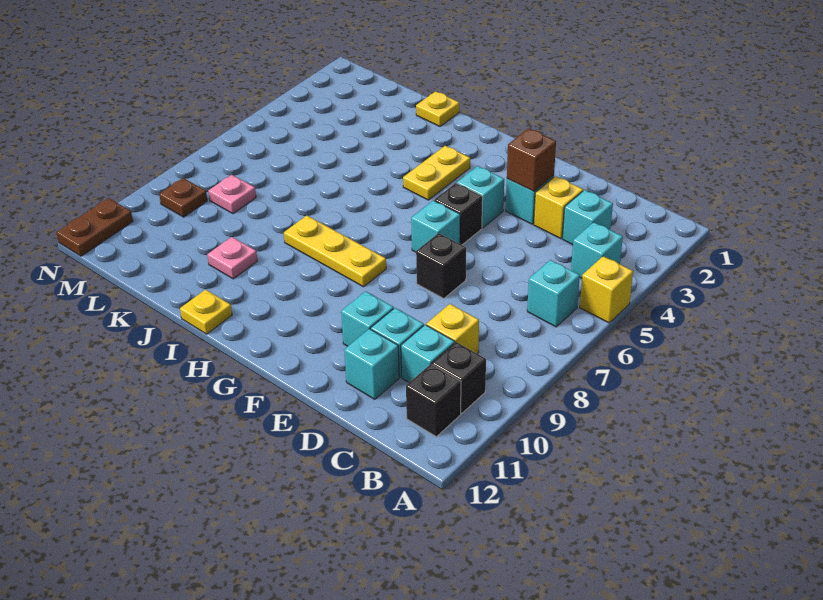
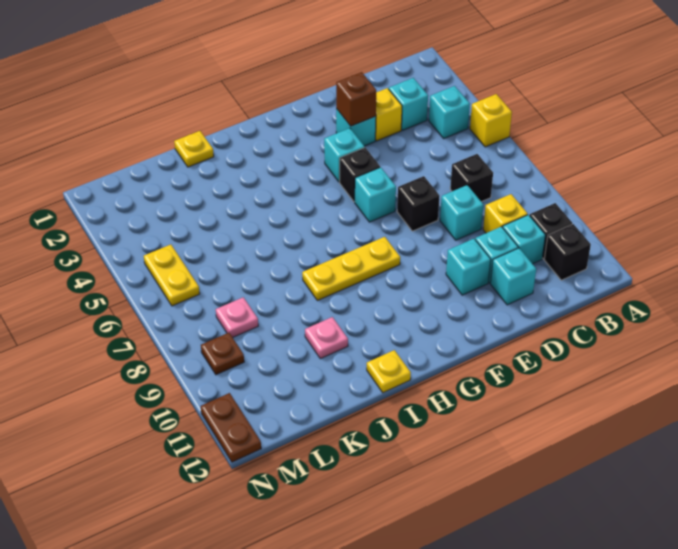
cyan brick B6 level 1 -> cyan brick D8 level 1
none -> black brick C7 level 1
yellow plate H3:H4 level 1 -> yellow plate M5:M6 level 1

